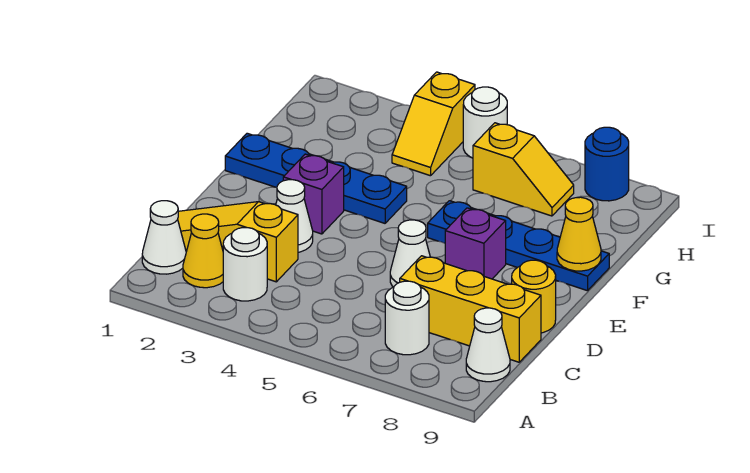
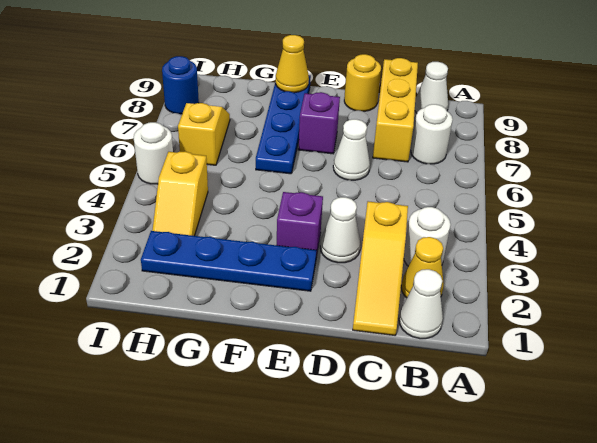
blue plate F1:F4 level 1 -> blue plate E2:H2 level 1
yellow slope H4:I4 level 1 top I -> yellow slope H3:H4 level 1 top 4

